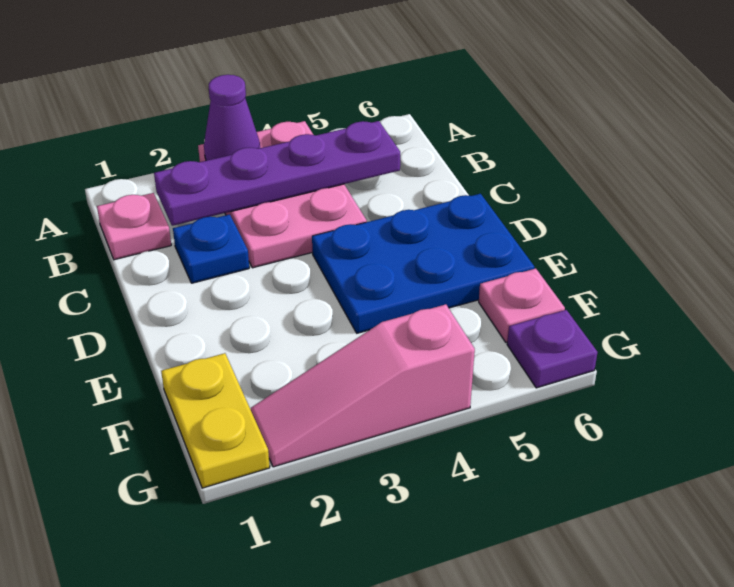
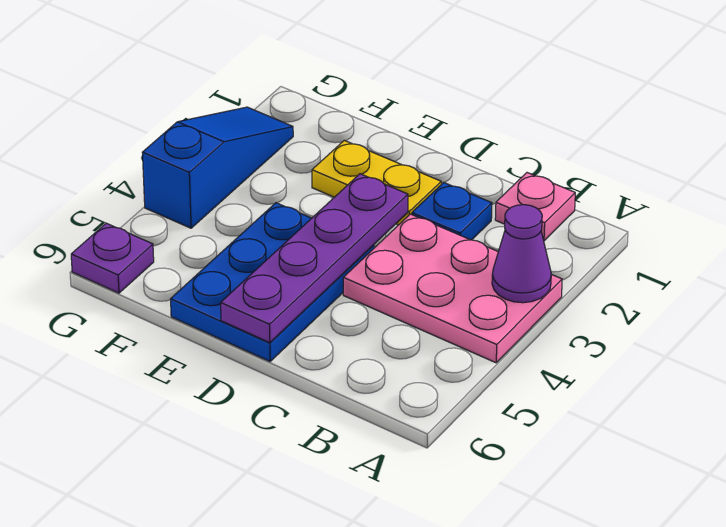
purple plate B2:B5 level 2 -> purple plate D3:D6 level 2
yellow plate F1:G1 level 1 -> yellow plate D2:E2 level 1
pink plate F6 level 1 -> none
pink slope G2:G4 level 1 top 4 -> blue slope G2:G4 level 1 top 4

